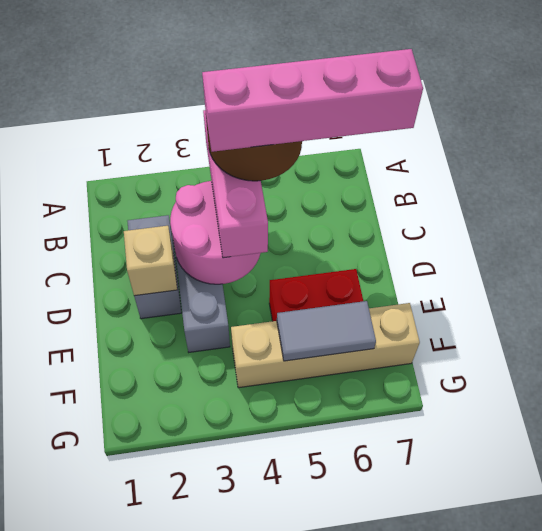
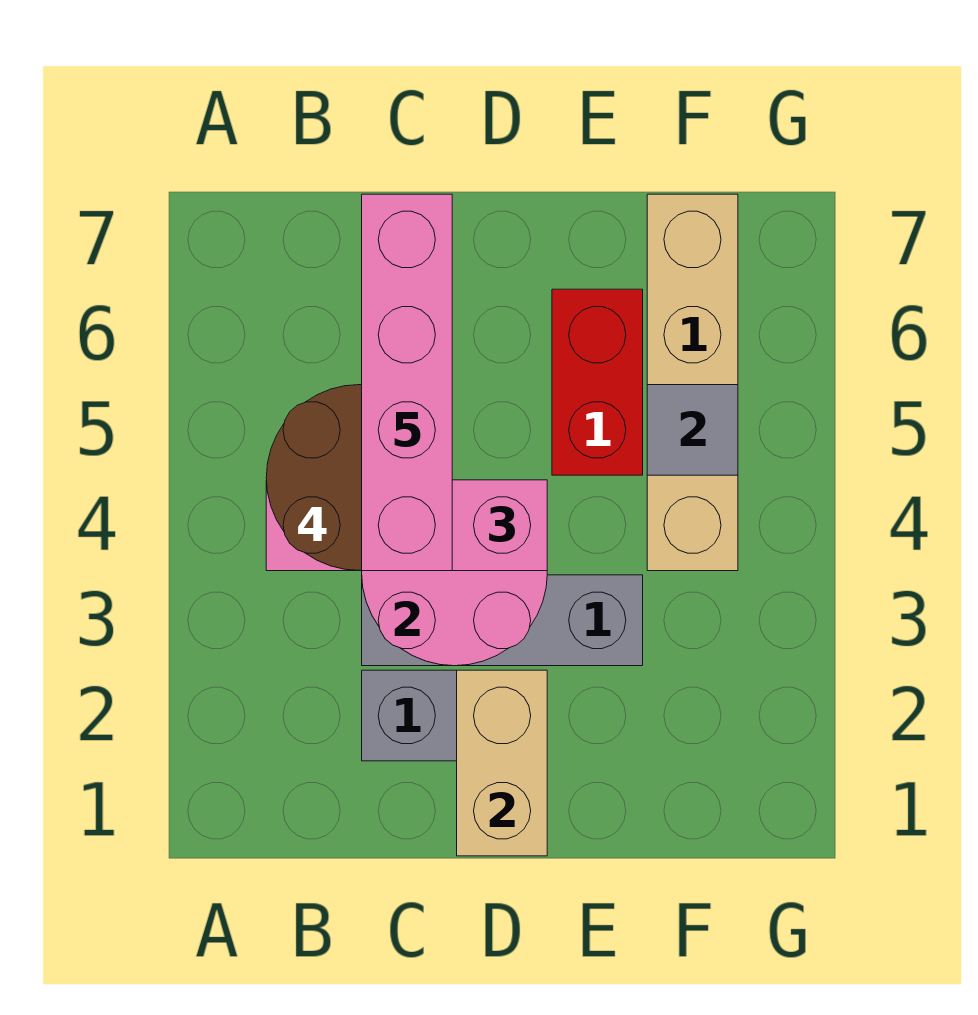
tan brick D2 level 2 -> tan brick D1:D2 level 2
grey tile F5:F6 level 2 -> grey tile F5 level 2

